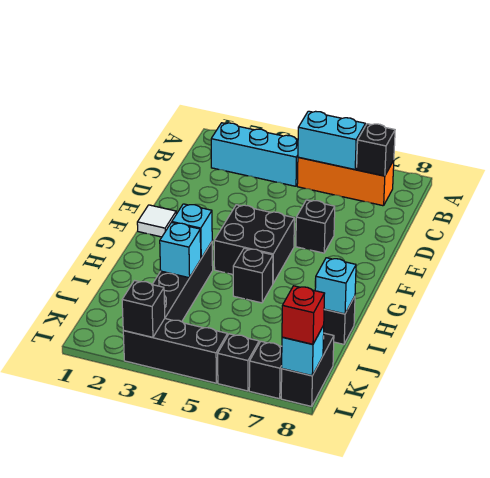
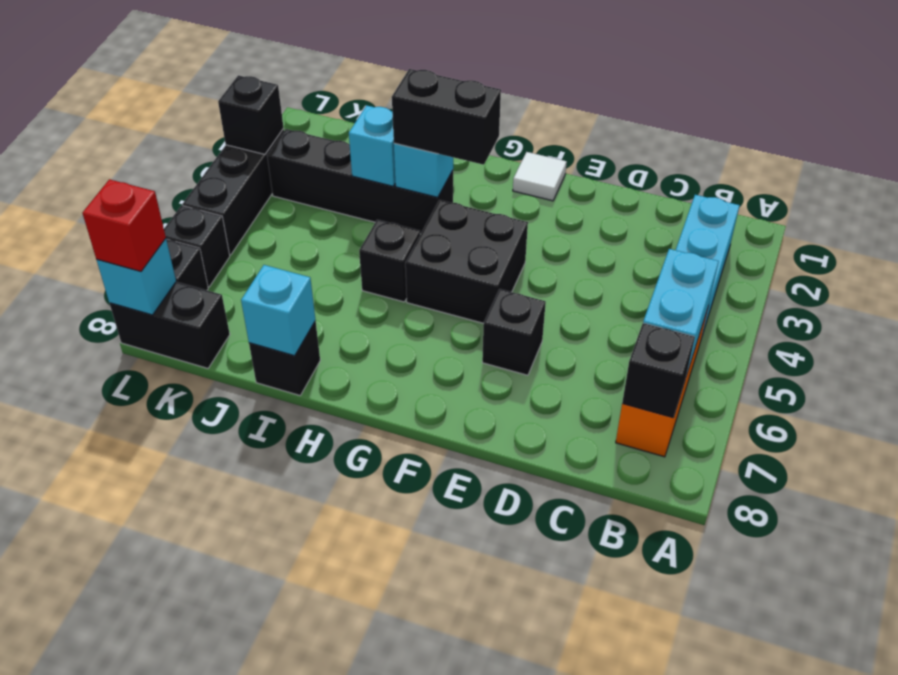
none -> black brick G3:H3 level 3

